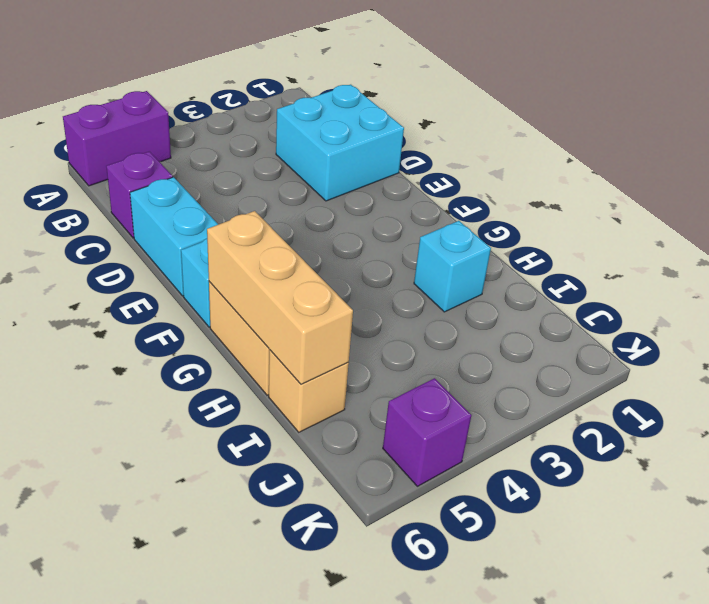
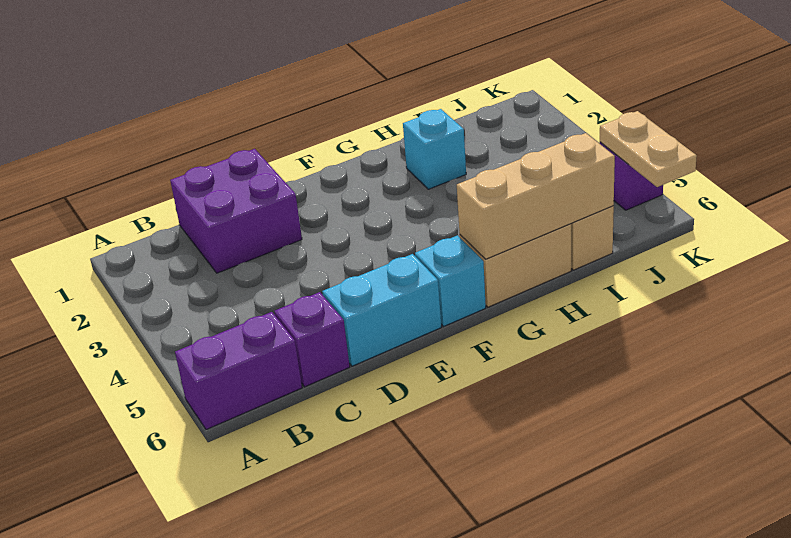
purple brick A5:A6 level 1 -> purple brick A6:B6 level 1
cyan brick C1:D2 level 1 -> purple brick C1:D2 level 1
none -> tan plate K5:K6 level 2

